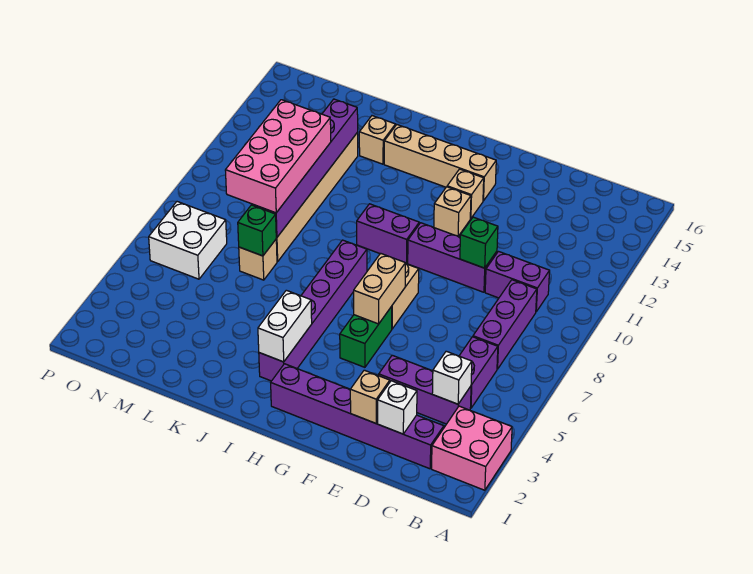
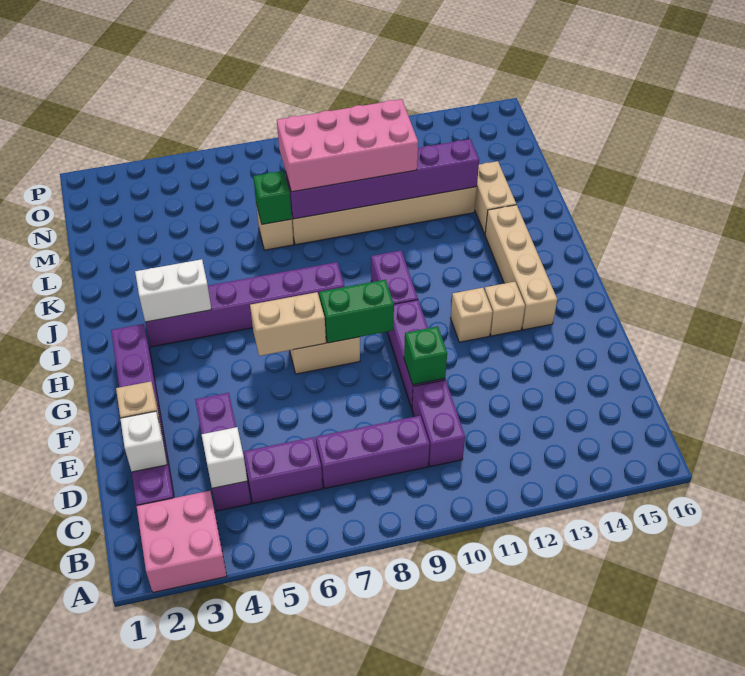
green brick G5:G6 level 1 -> green brick G8:G9 level 2
tan brick K14 level 1 -> tan brick K14:L14 level 1
white brick N6:O7 level 1 -> none

